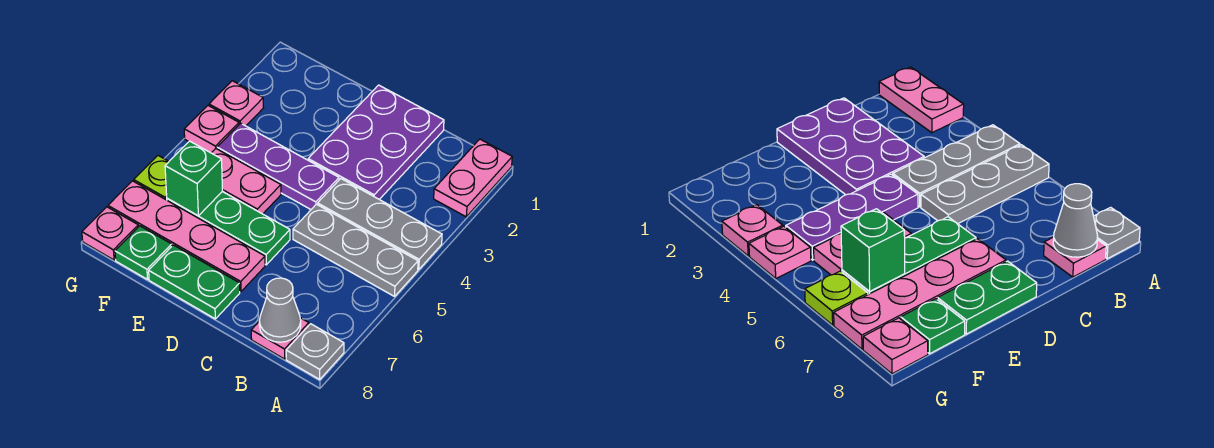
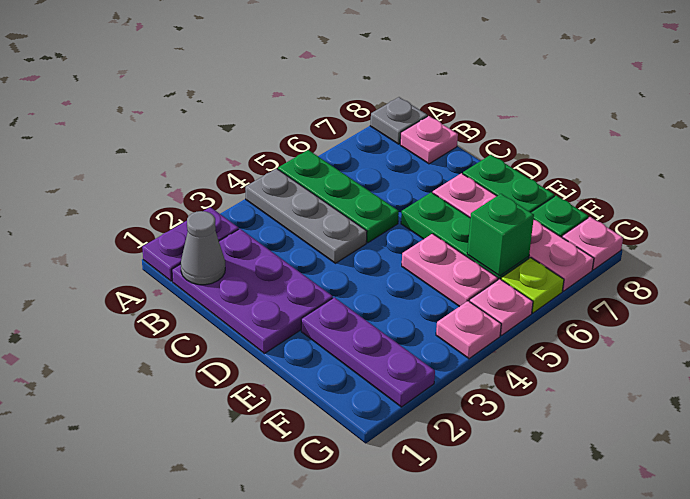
pink plate A1:A2 level 1 -> purple plate A1:A2 level 1
grey plate A5:C5 level 1 -> green plate A5:C5 level 1
grey cone B8 level 2 -> grey cone B1 level 2
purple plate C1:D3 level 1 -> purple plate B1:D2 level 1
purple plate D4:F4 level 1 -> purple plate E2:G2 level 1
pink plate G3 level 1 -> pink plate G5 level 1

